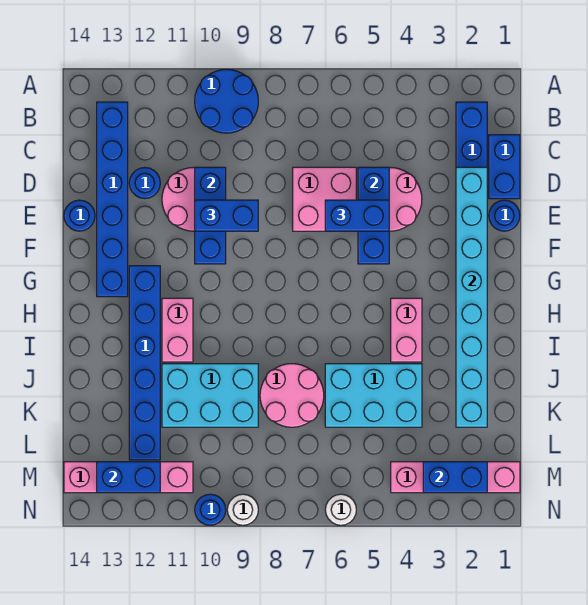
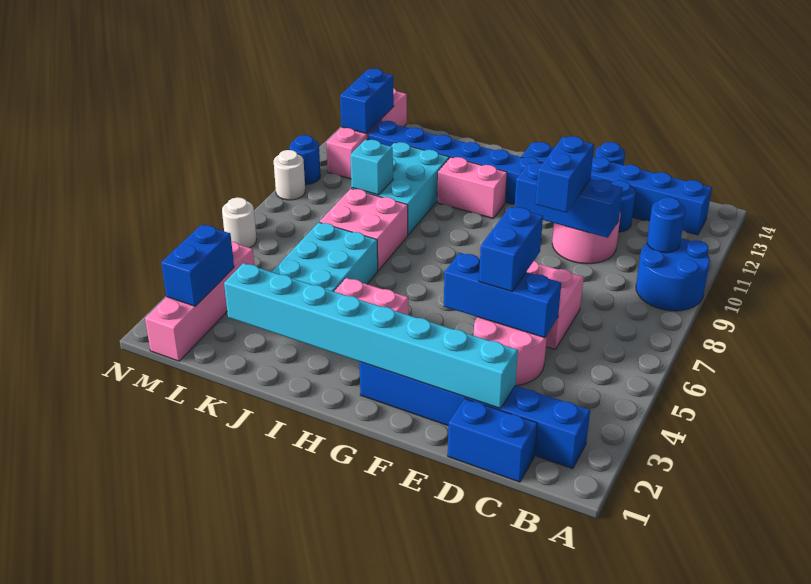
blue round brick E1 level 1 -> blue round brick B10 level 2
pink round brick J7:K8 level 1 -> pink brick J7:K8 level 1
none -> cyan brick K9 level 2

